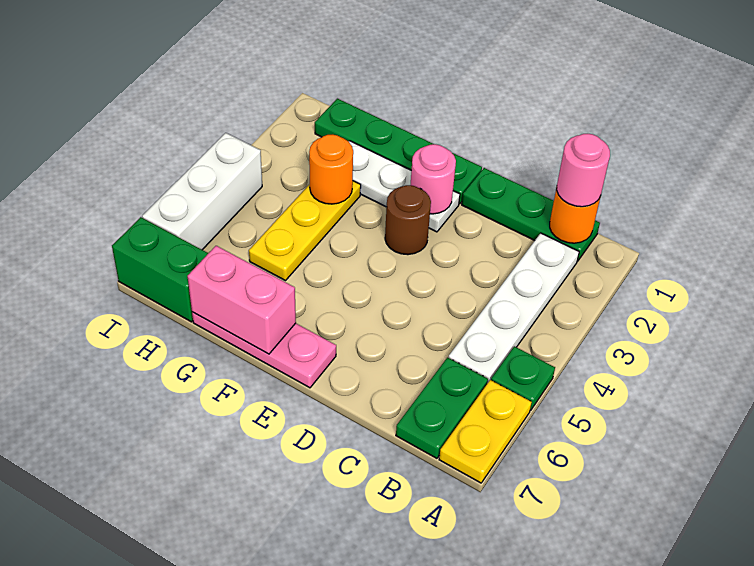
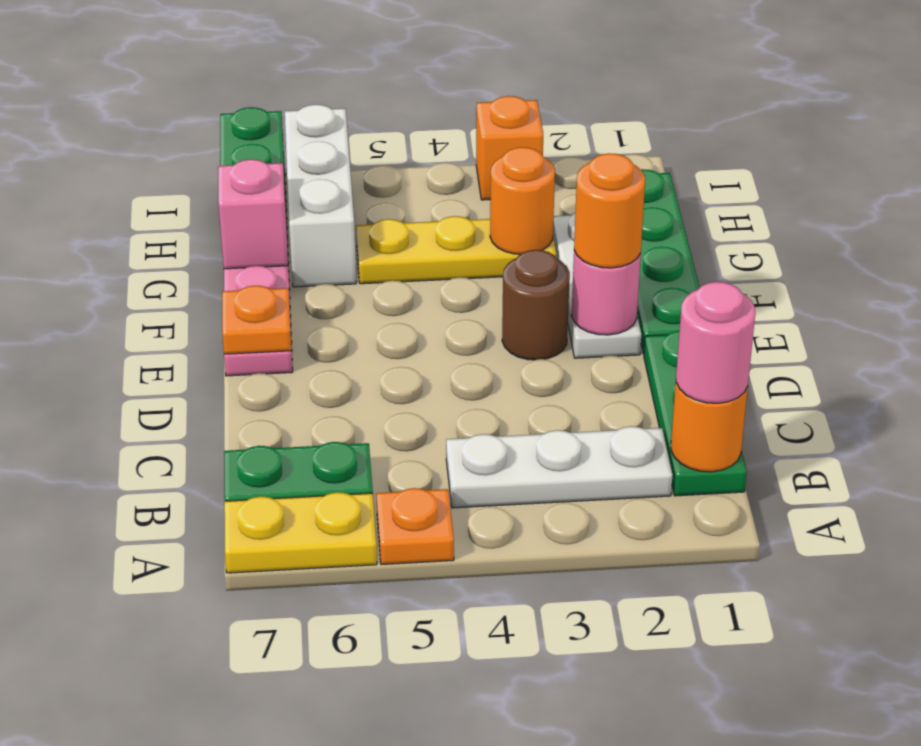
green plate A5 level 1 -> orange plate A5 level 1
white plate B2:B5 level 1 -> white plate B2:B4 level 1
none -> orange round brick E2 level 3
none -> orange plate E7 level 2
pink brick F7:G7 level 2 -> pink brick G7 level 2
none -> orange brick I3 level 1
white brick I4:I6 level 1 -> white brick G6:I6 level 1

